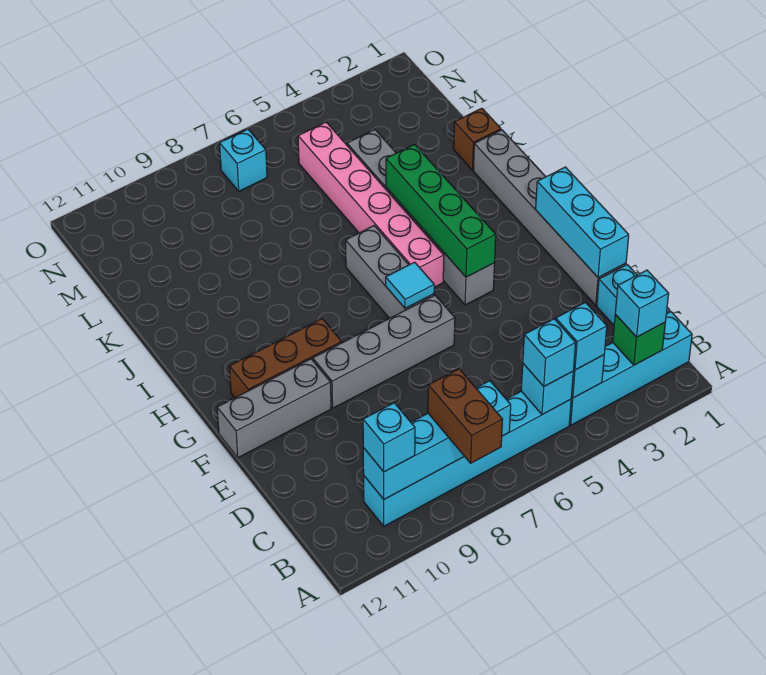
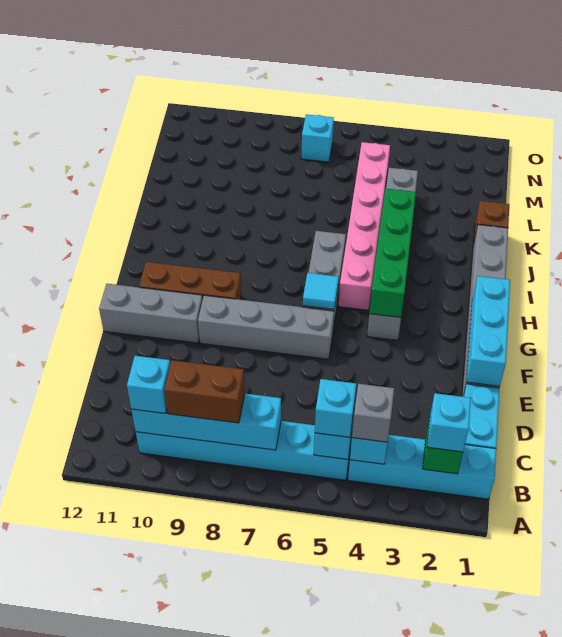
brown brick A8:B8 level 3 -> brown brick B8:B9 level 3
cyan brick B4 level 3 -> grey brick B4 level 3

